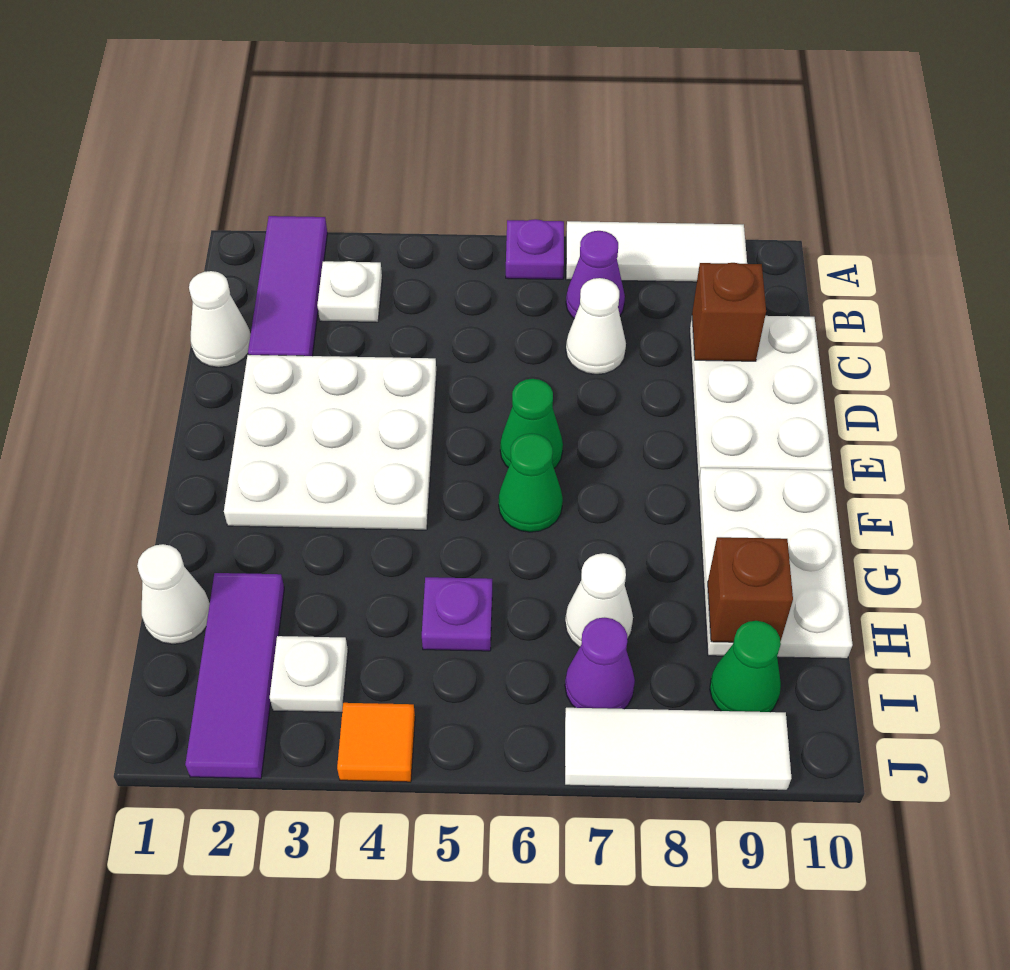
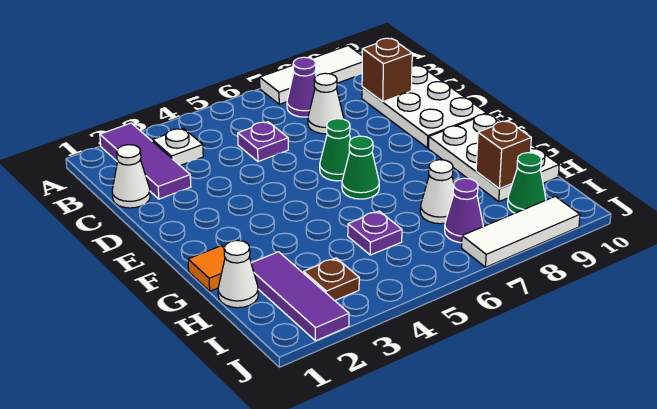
purple plate A6 level 1 -> purple plate C5 level 1
white plate D2:F4 level 1 -> none
white plate I3 level 1 -> brown plate I3 level 1
orange tile J4 level 1 -> orange tile G1 level 1

